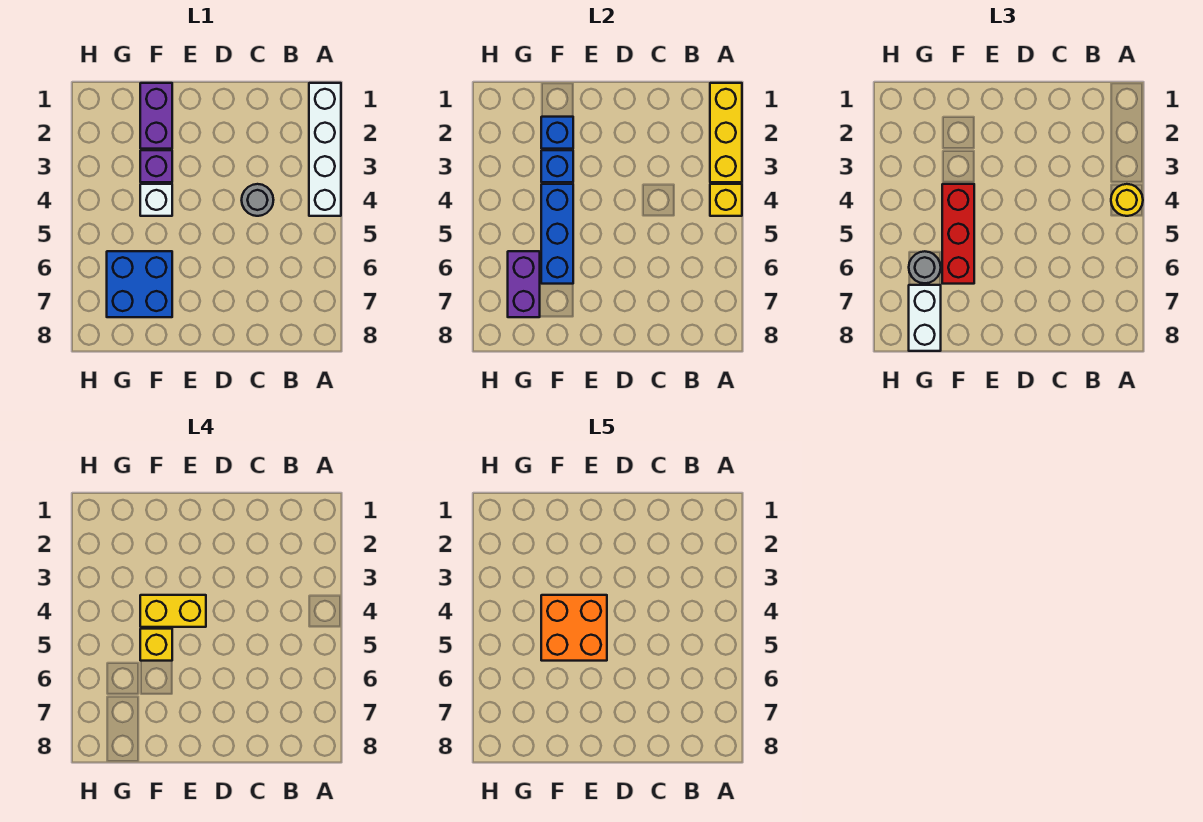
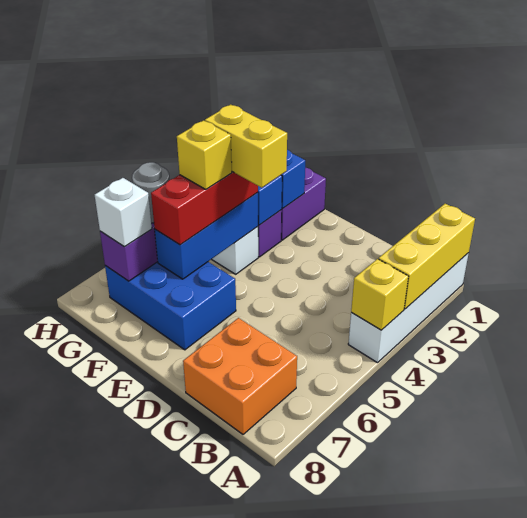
yellow round brick A4 level 3 -> none
grey round brick C4 level 1 -> none
orange brick E4:F5 level 5 -> orange brick B7:C8 level 1
blue brick F6:G7 level 1 -> blue brick E6:G7 level 1
white brick G7:G8 level 3 -> white brick G7 level 3

